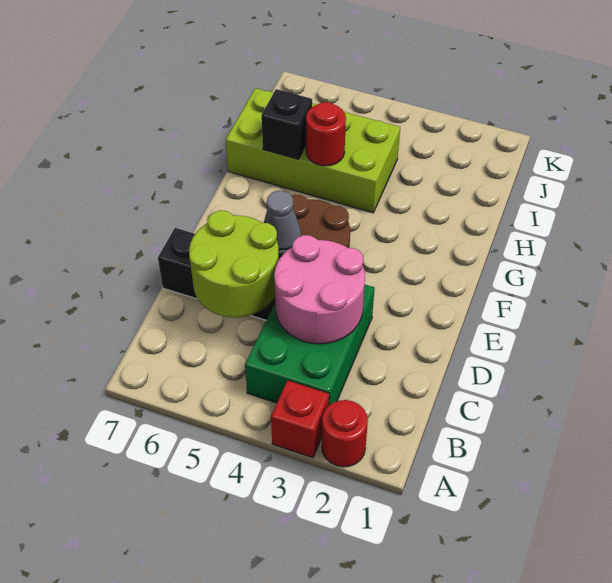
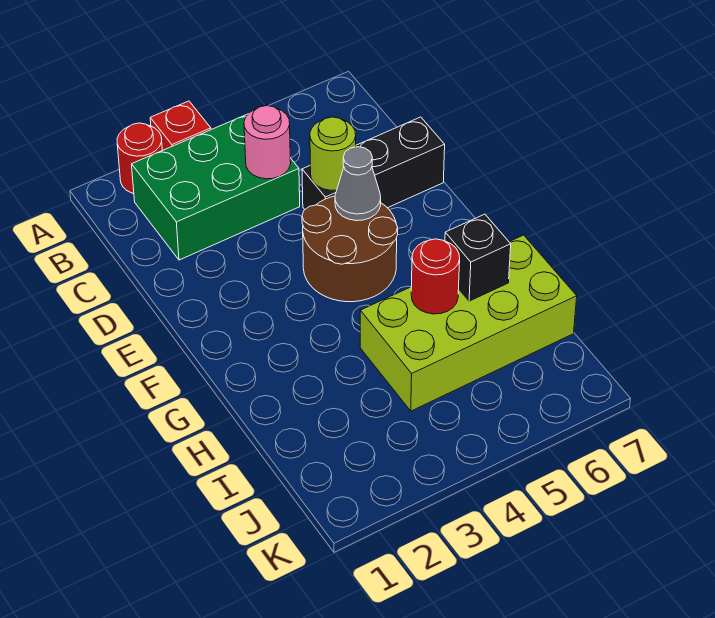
green brick B3:D4 level 1 -> green brick B2:C4 level 1
pink round brick C3:D4 level 2 -> pink round brick C4 level 2
lime round brick C5:D6 level 2 -> lime round brick D5 level 2

